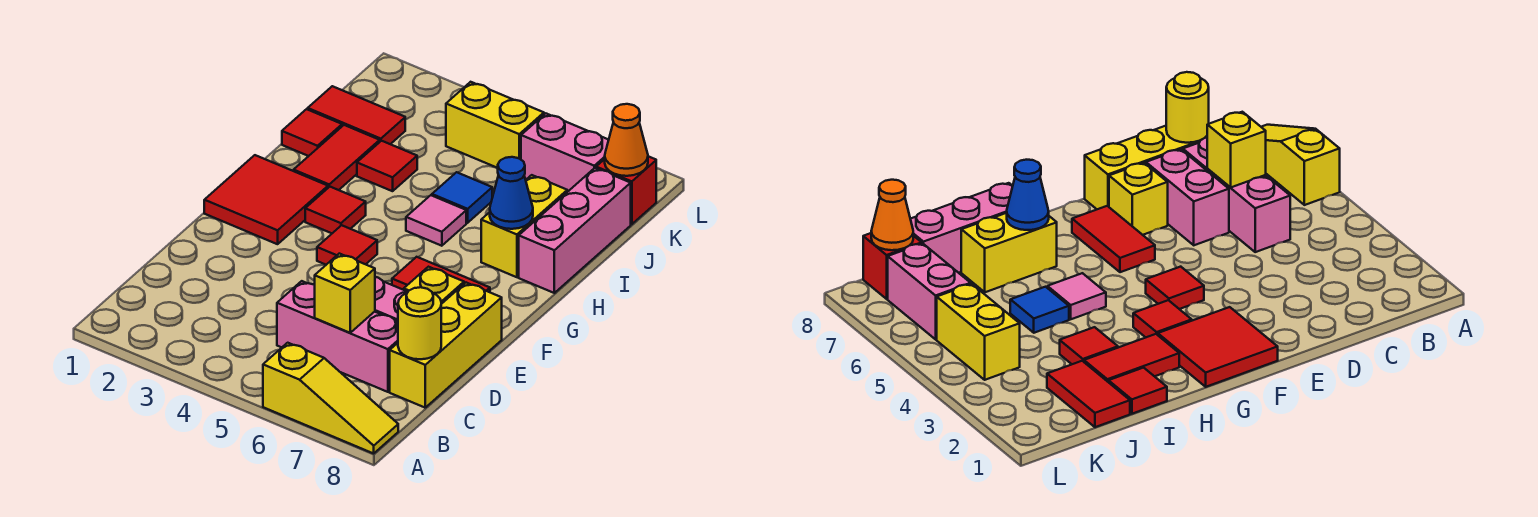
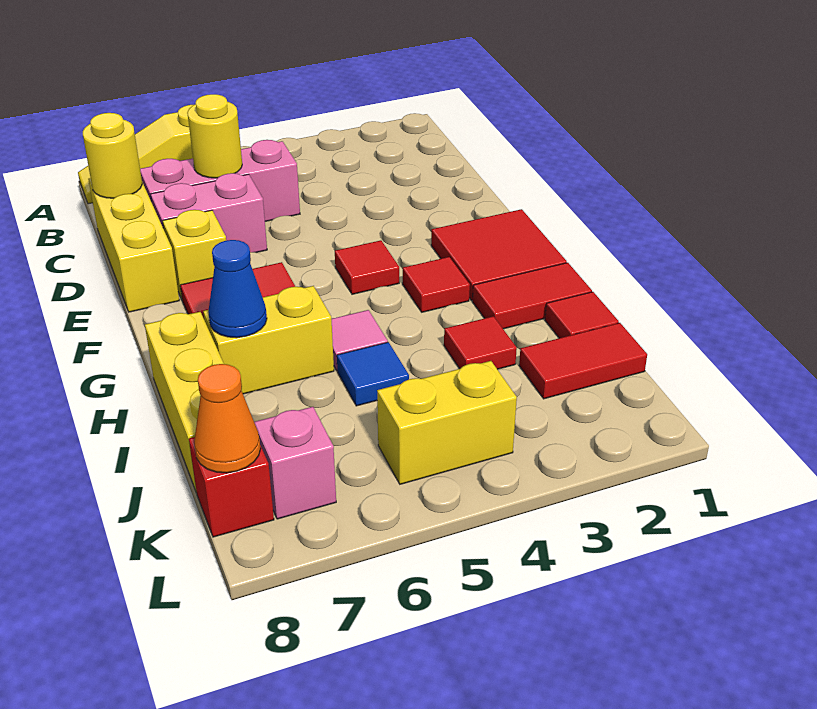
yellow brick C6 level 2 -> yellow round brick C6 level 2
red tile H2:I2 level 1 -> red tile H1:H2 level 1
yellow brick H7:I7 level 1 -> yellow brick H6:H7 level 1
pink brick H8:J8 level 1 -> yellow brick H8:J8 level 1
pink brick K6:K7 level 1 -> pink brick K7 level 1

